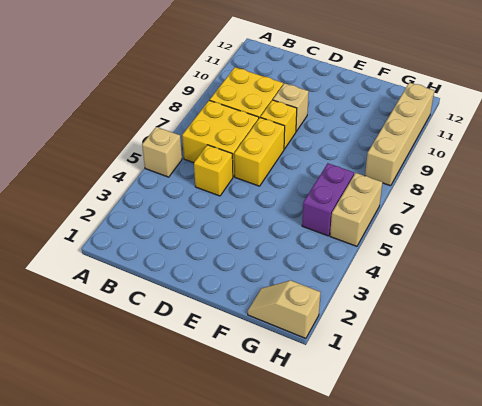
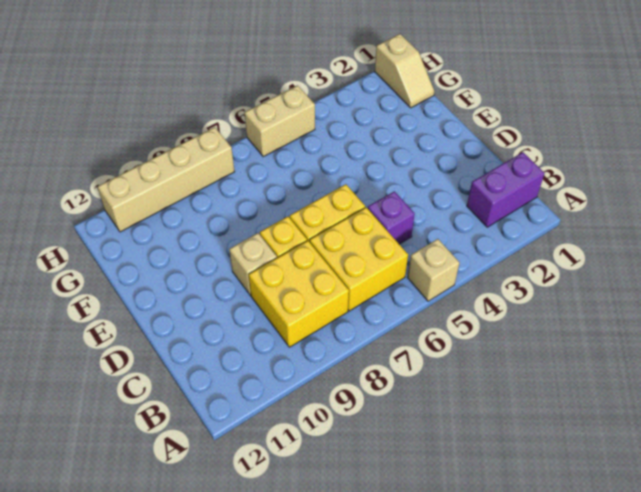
yellow brick C5 level 1 -> purple brick C5 level 1
purple brick G5:G6 level 1 -> purple brick B1:B2 level 1

